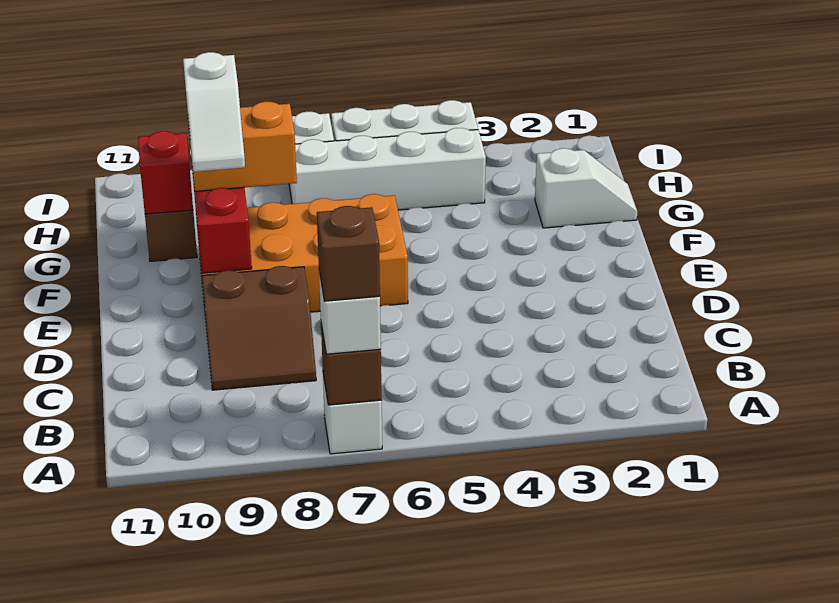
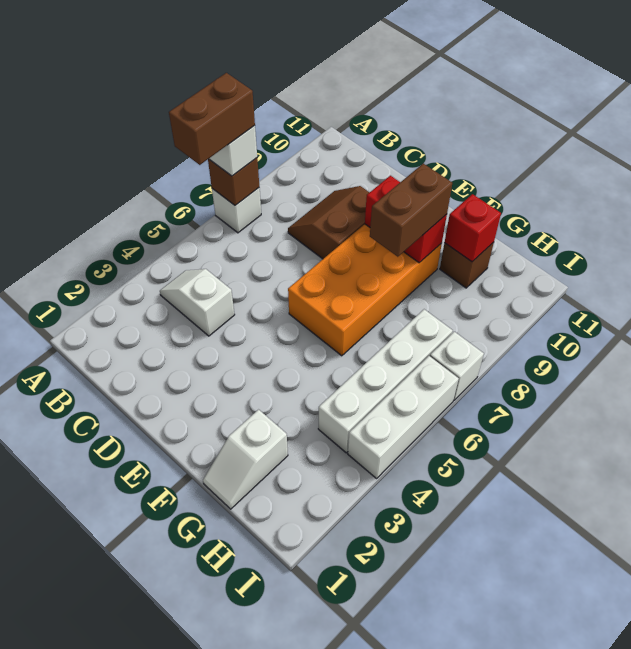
brown brick A7 level 4 -> brown brick A6:A7 level 4
white slope E9:F9 level 4 top F -> white slope B4:C4 level 1 top C
orange brick F8:F9 level 3 -> brown brick F8:F9 level 3

